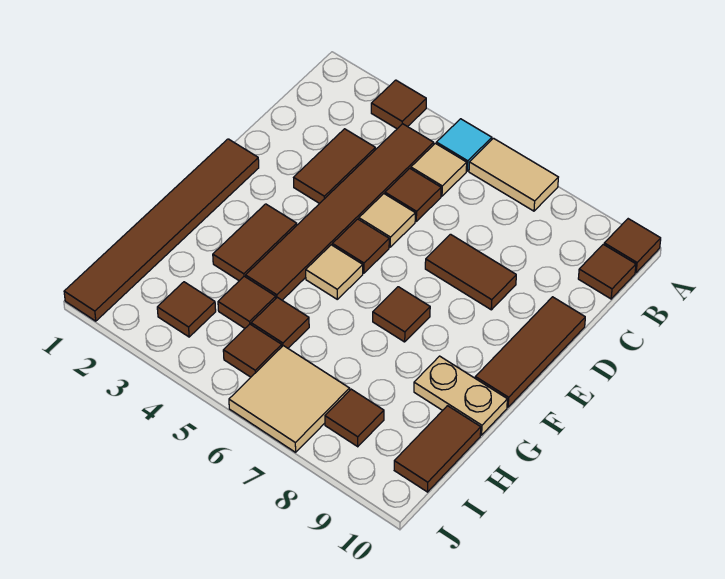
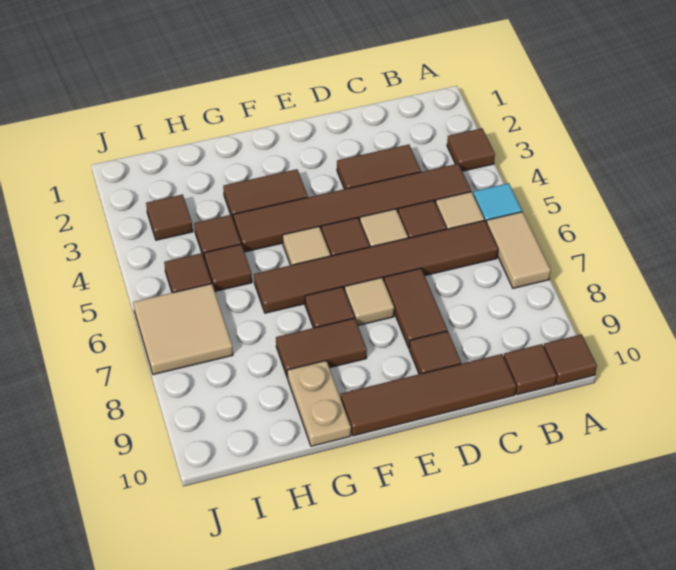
brown tile D10:F10 level 1 -> brown tile C10:F10 level 1
brown tile E1:J1 level 1 -> brown tile B6:G6 level 1
none -> tan tile E7 level 1
brown tile H10:I10 level 1 -> brown tile F8:G8 level 1
brown tile I8 level 1 -> brown tile D9 level 1

